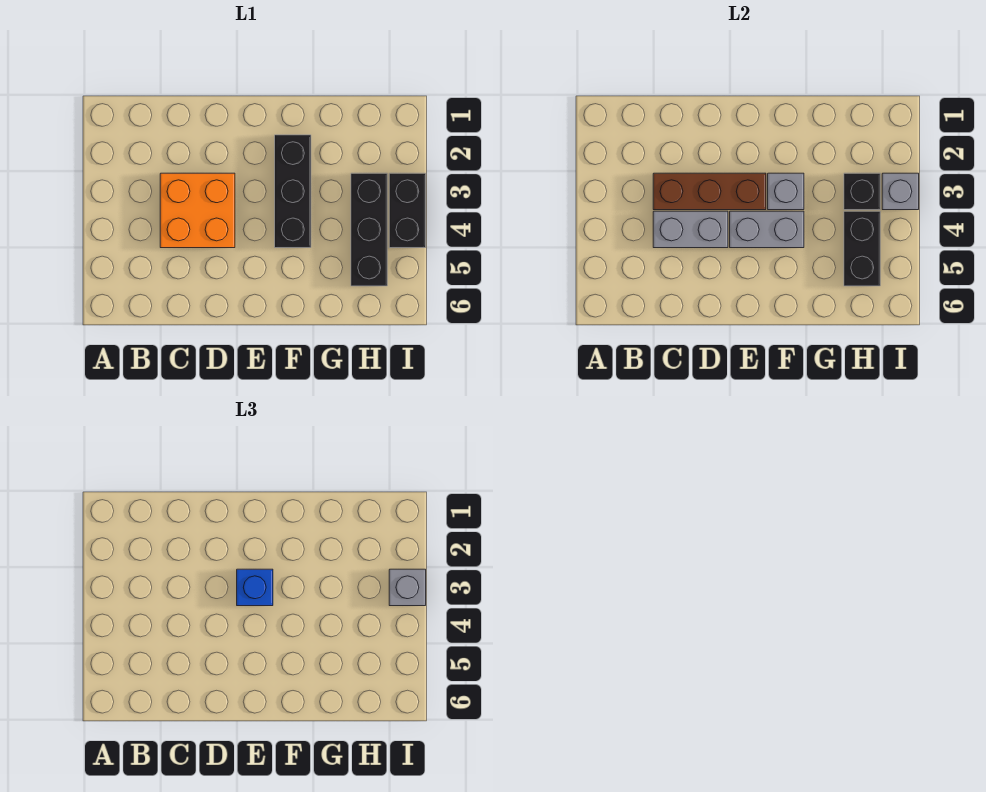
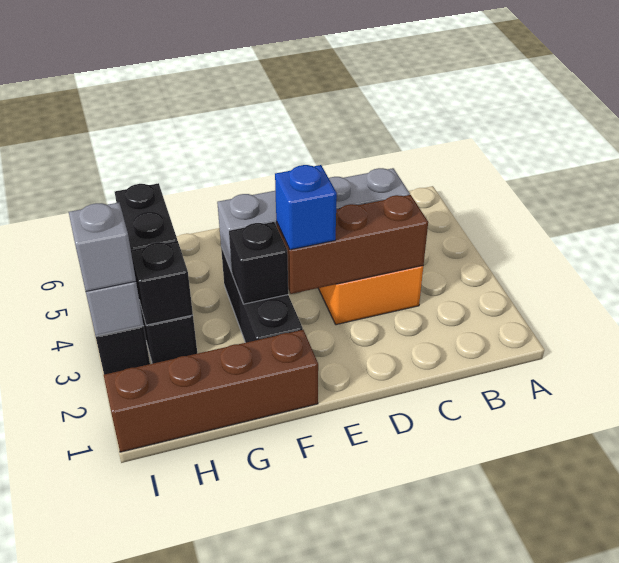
none -> brown brick F1:I1 level 1
grey brick F3 level 2 -> black brick F3 level 2

